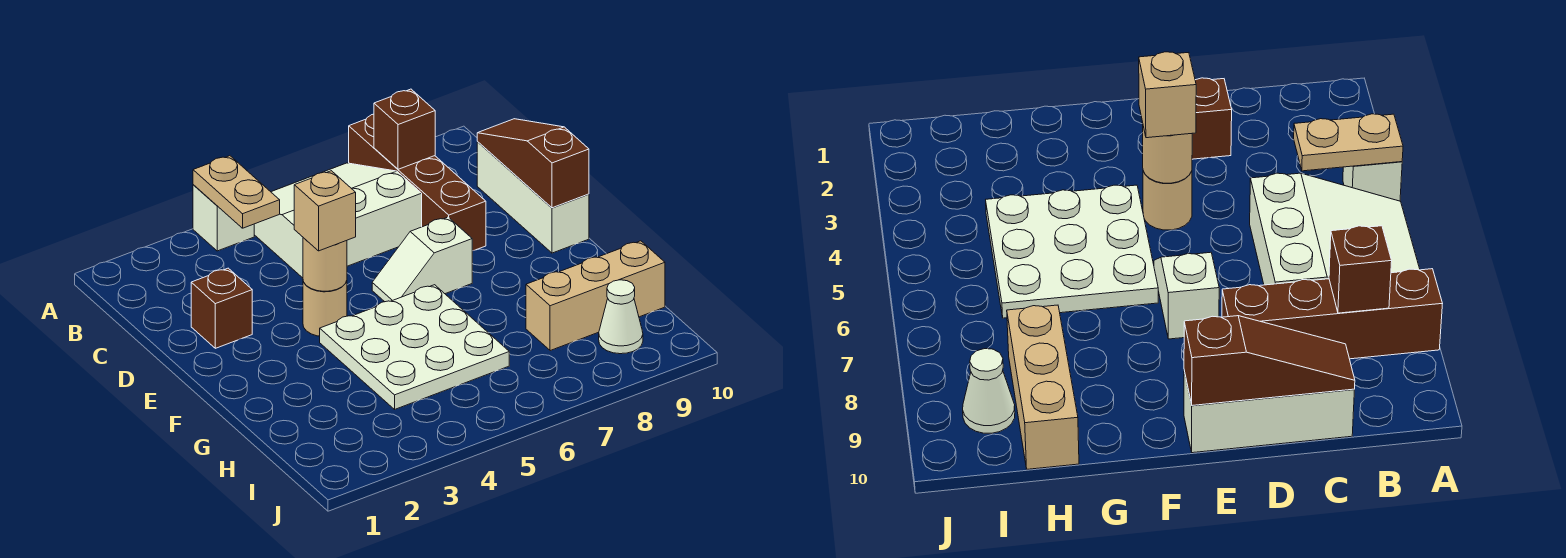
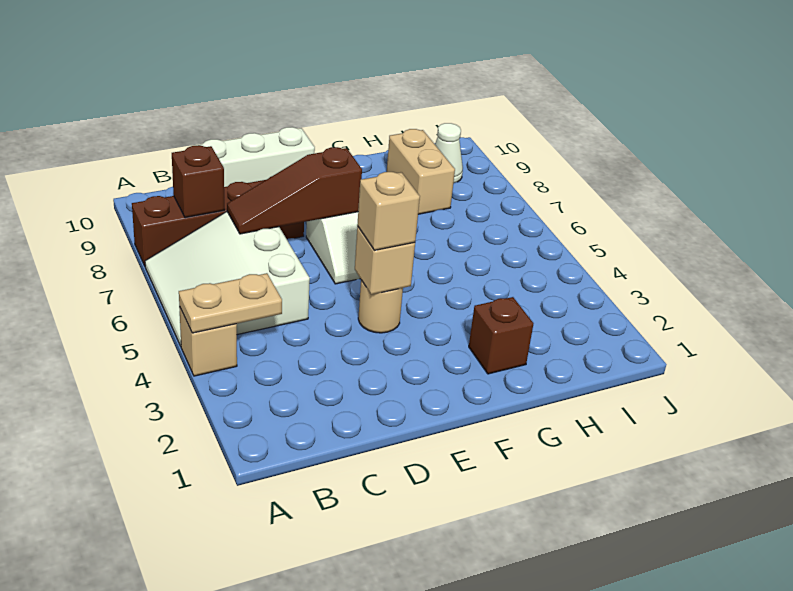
white brick A4 level 1 -> tan brick A4 level 1
brown slope C10:E10 level 2 top E -> brown slope C7:E7 level 2 top E
brown brick D2 level 1 -> brown brick G2 level 1
tan round brick E4 level 2 -> tan brick E4 level 2
white plate F4:H6 level 1 -> none
tan brick H8:H10 level 1 -> tan brick H8:H9 level 1

